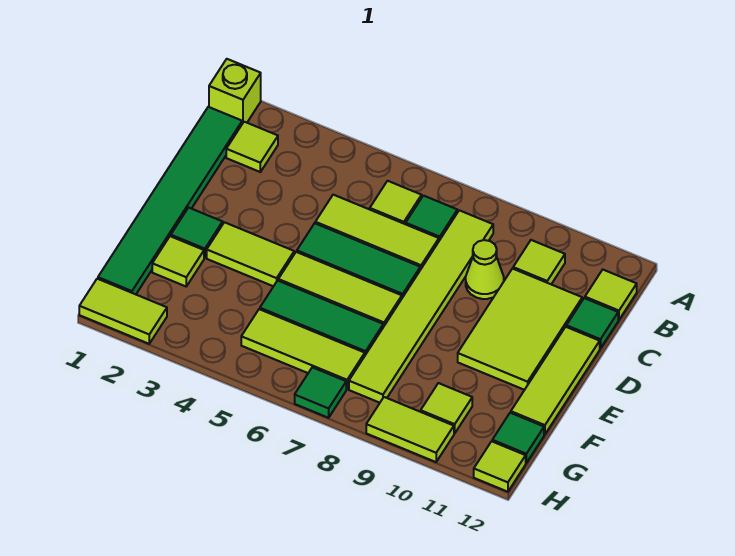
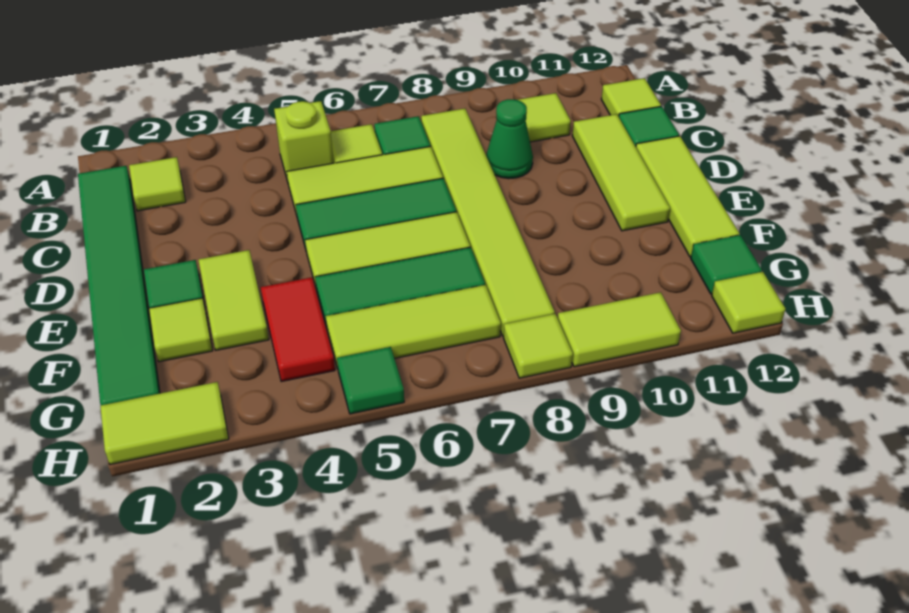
lime brick A1 level 1 -> lime brick B5 level 1
lime cone C9 level 1 -> green cone C9 level 1
lime tile C10:E11 level 1 -> lime tile C11:E11 level 1
lime tile E3:E4 level 1 -> lime tile E3:F3 level 1
none -> red tile F4:G4 level 1
lime tile G10 level 1 -> lime tile H8 level 1
green tile H7 level 1 -> green tile H5 level 1

